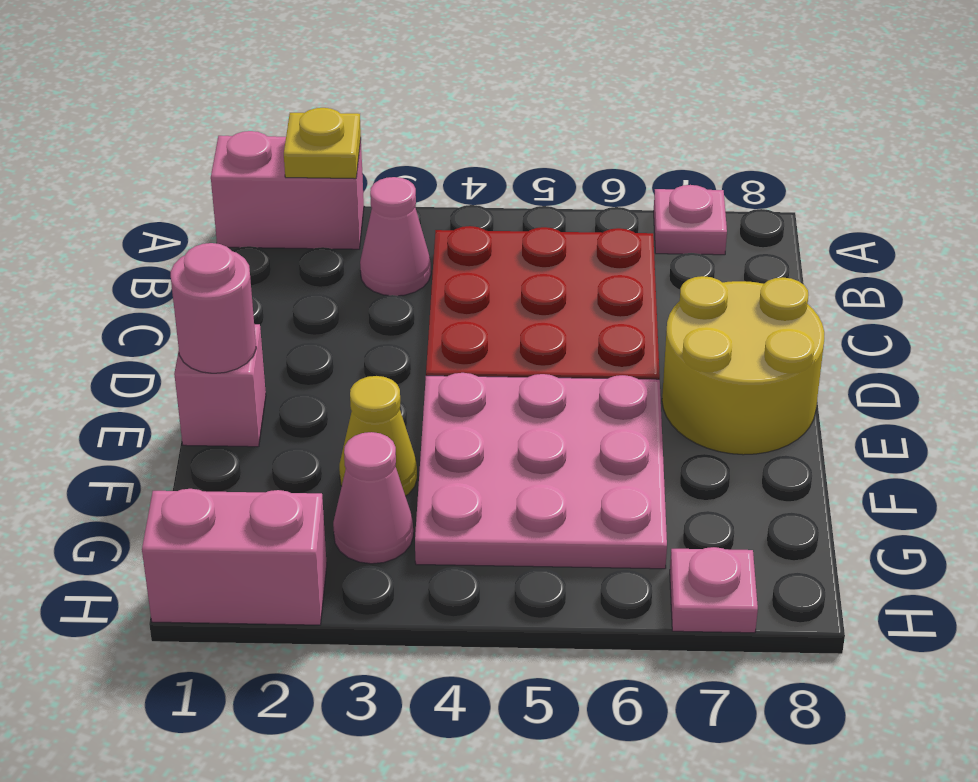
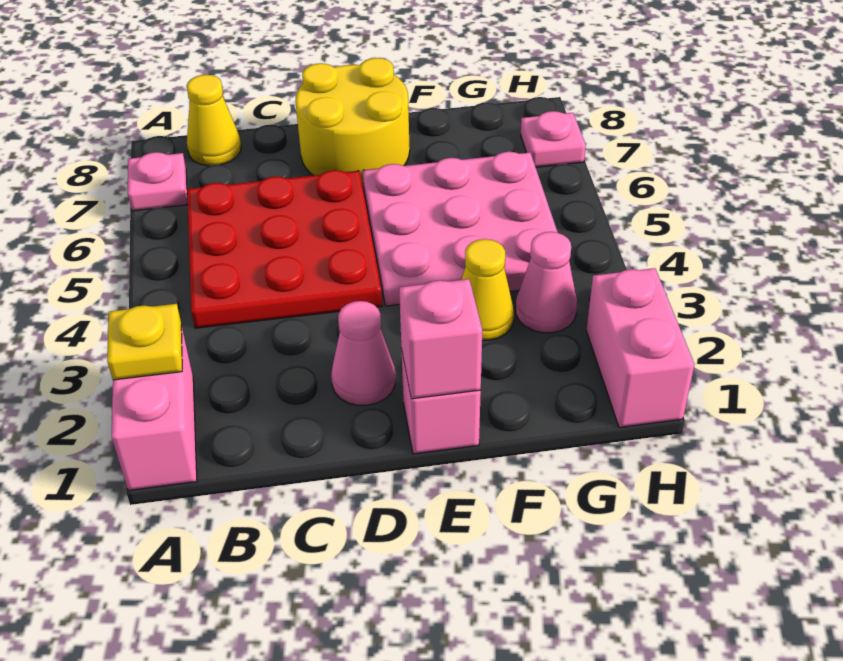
pink cone B3 level 1 -> pink cone D2 level 1
none -> yellow cone B8 level 1
pink round brick E1 level 2 -> pink brick E1 level 2

